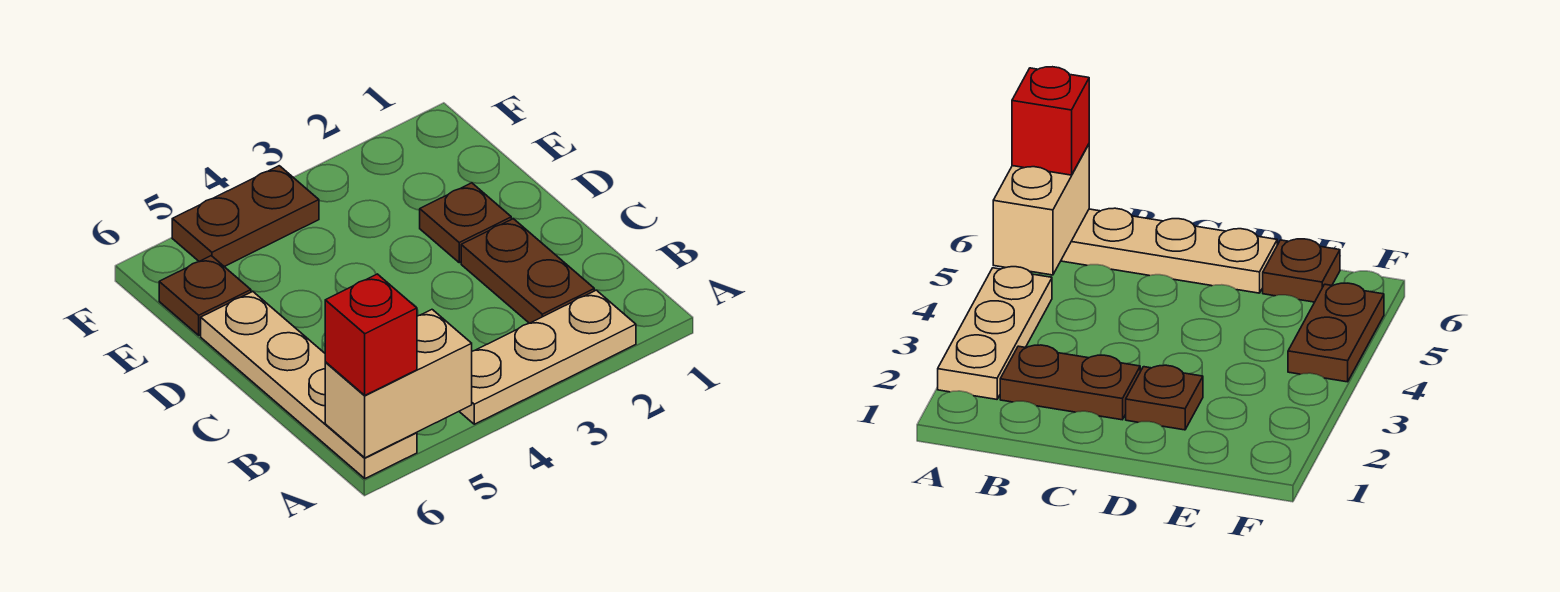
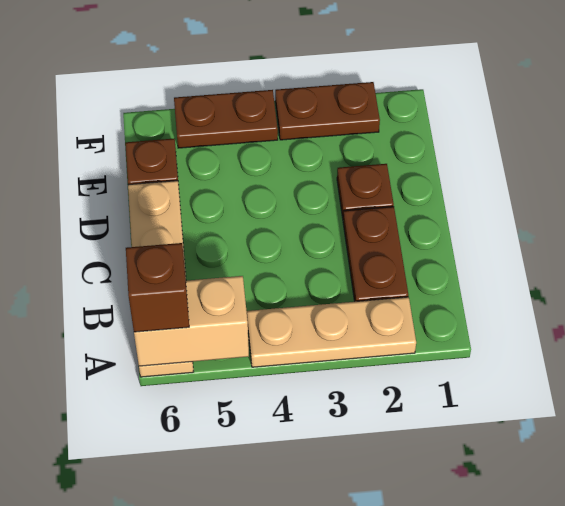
red brick A6 level 3 -> brown brick A6 level 3
none -> brown plate F2:F3 level 1

